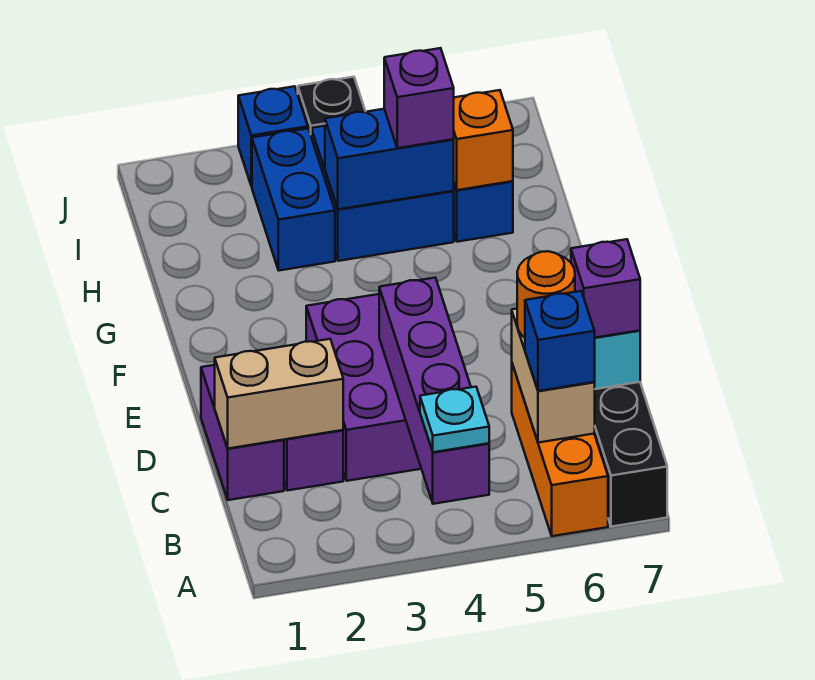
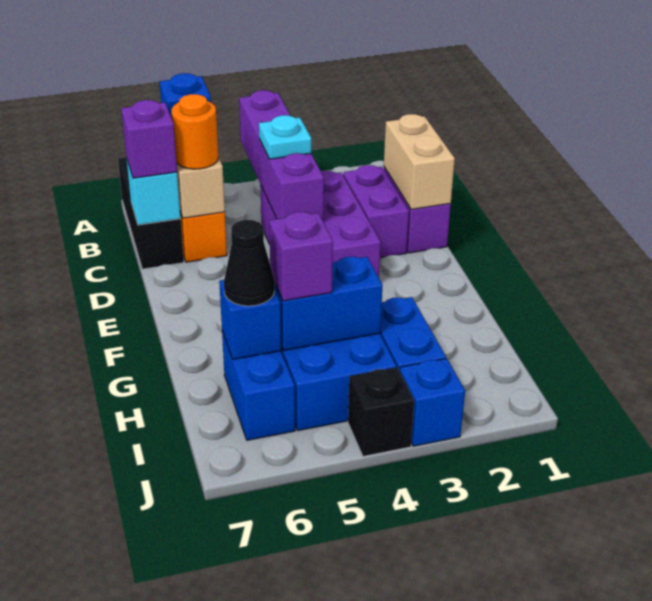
cyan plate A4 level 3 -> cyan plate C4 level 3
tan brick C1:C2 level 2 -> tan brick C1:D1 level 2
orange brick H6 level 2 -> blue brick H6 level 2
none -> black cone H6 level 3

